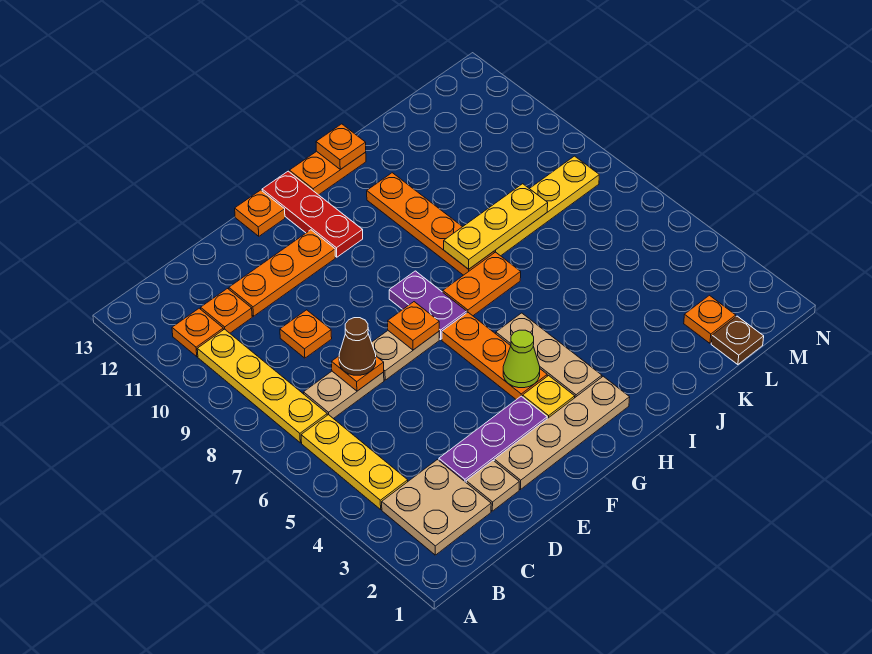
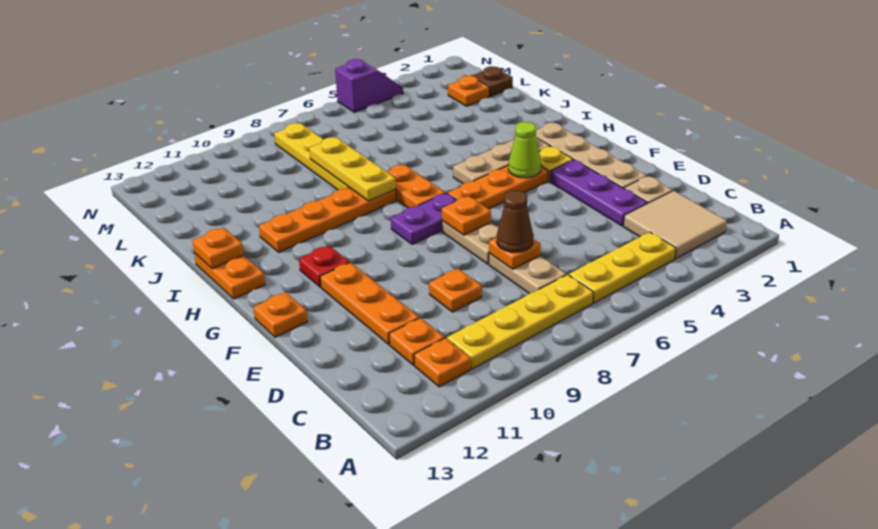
tan plate B2:C3 level 1 -> tan tile B2:C3 level 1
red plate G11:G13 level 1 -> red plate G11 level 1
none -> purple slope N4:N5 level 1 top 5

